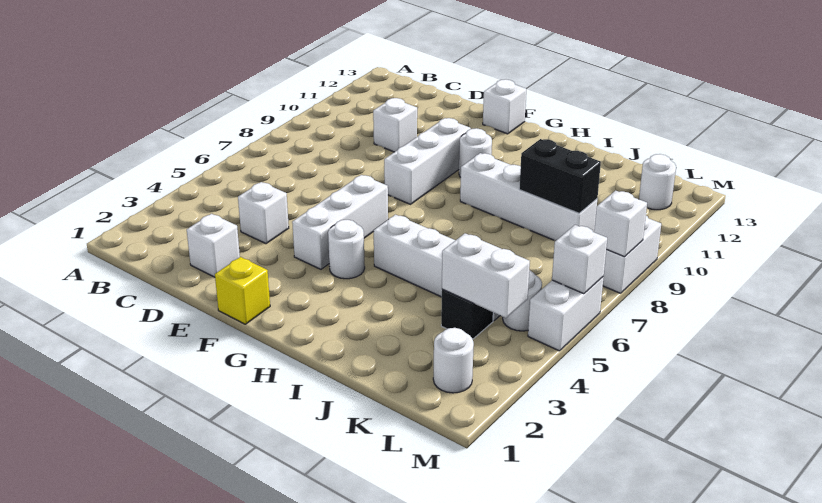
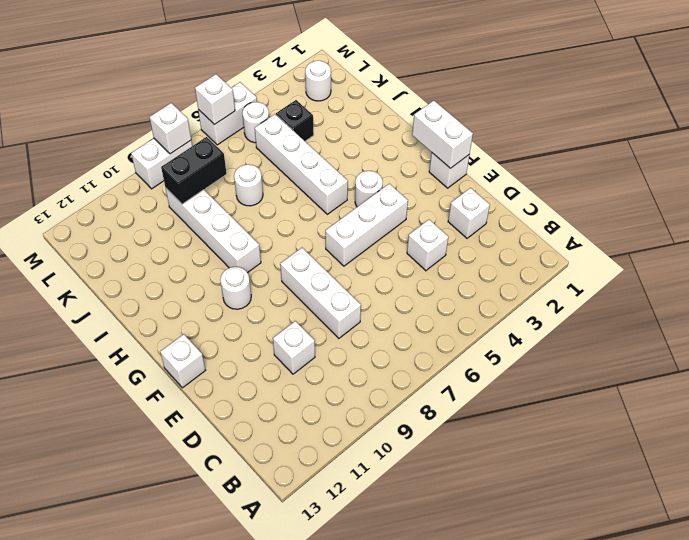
yellow brick F1 level 1 -> white brick F1 level 1
white brick F8:F10 level 1 -> white brick D8:F8 level 1
black brick J9:K9 level 2 -> black brick K8:K9 level 2
white brick K4:L4 level 2 -> white brick F1:G1 level 2
white round brick L12 level 1 -> white round brick J7 level 1

